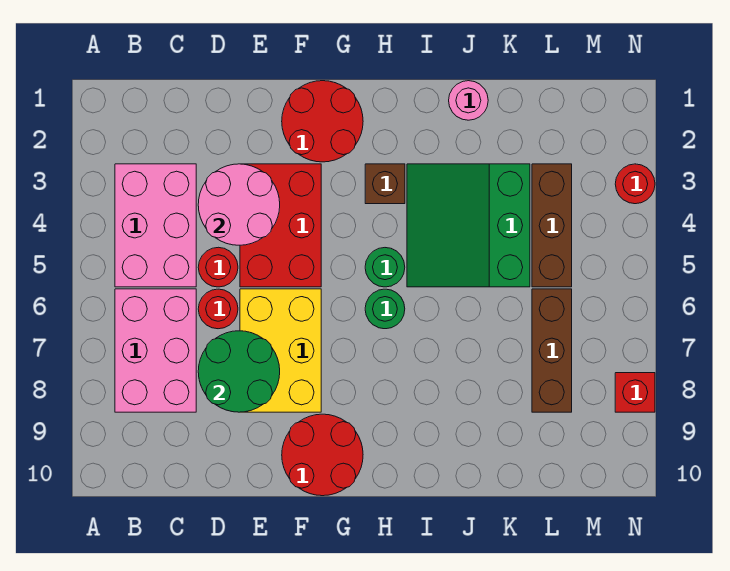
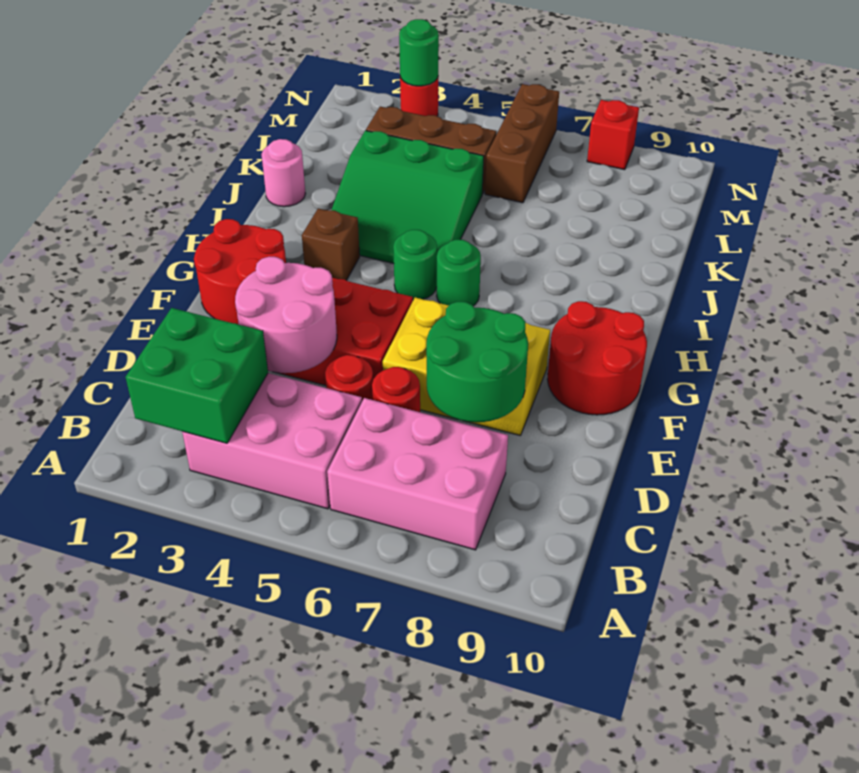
none -> green brick B2:C3 level 2
brown brick L6:L8 level 1 -> brown brick L6:N6 level 1
none -> green round brick N3 level 2

